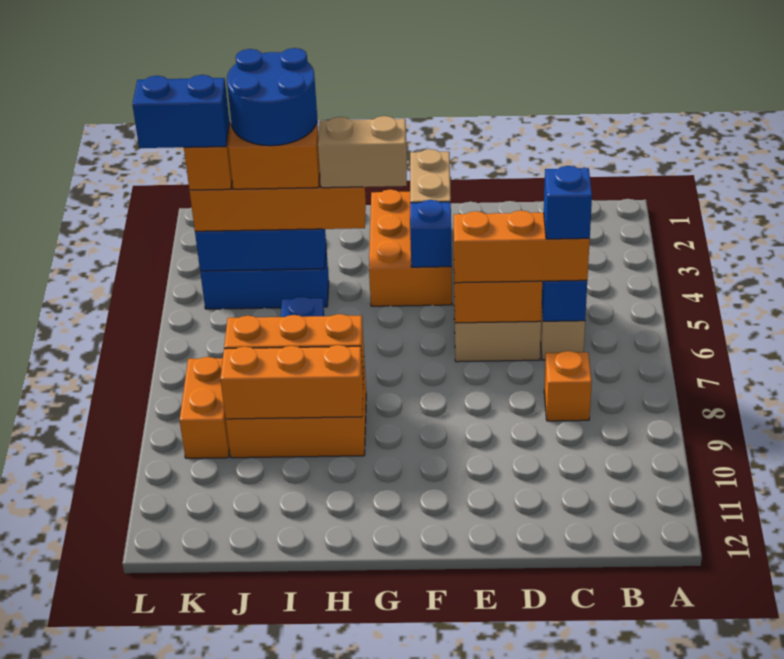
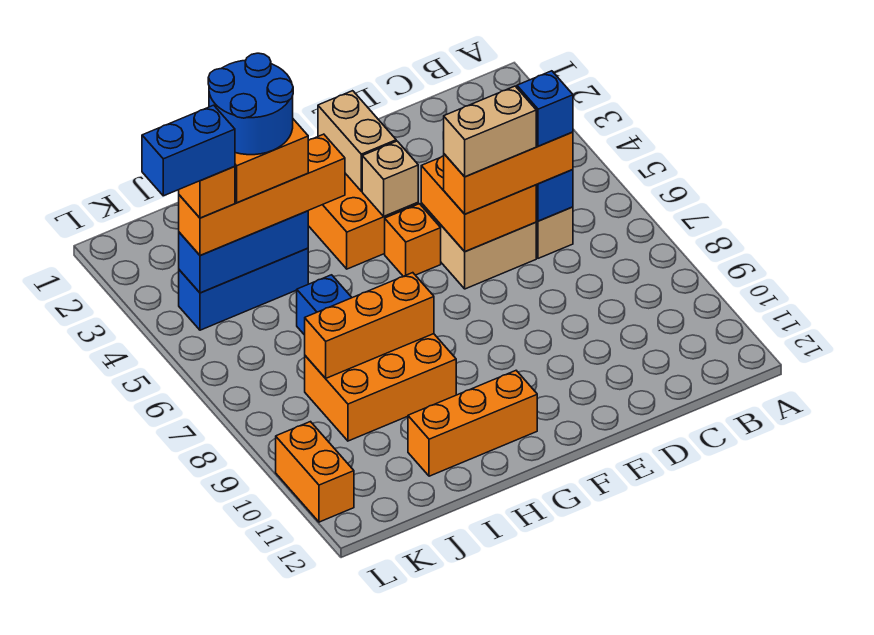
orange brick C8 level 1 -> orange brick F5 level 1
blue brick F4 level 2 -> tan brick F4 level 2
tan brick G4:H4 level 4 -> tan brick D6:E6 level 4
orange brick H9:J9 level 2 -> orange brick G11:I11 level 1
orange brick K8:K9 level 1 -> orange brick L10:L11 level 1

